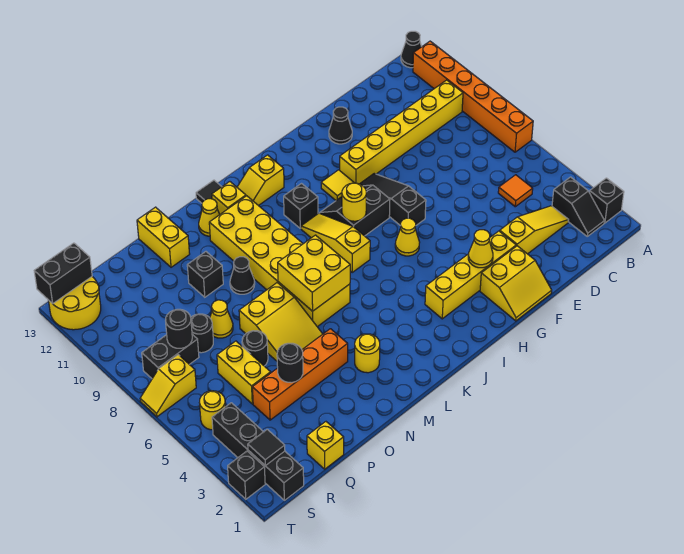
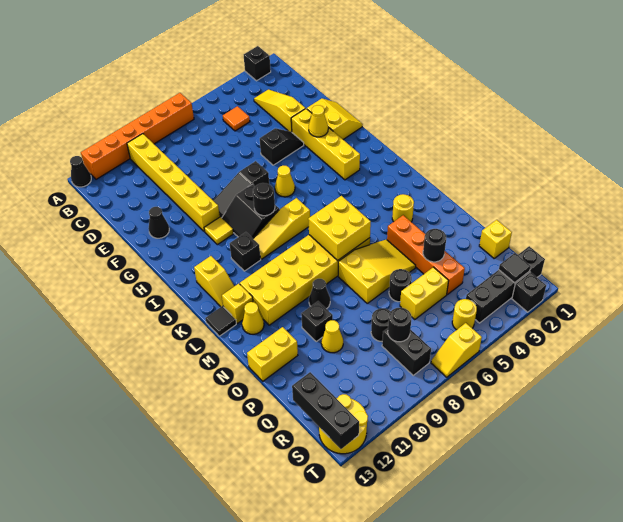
black slope B2:B3 level 1 top 3 -> black slope F4:F5 level 1 top 5
yellow round brick I8 level 2 -> black round brick I8 level 2
yellow cone P8 level 1 -> yellow cone P10 level 1
yellow slope S7:T7 level 1 top S -> yellow slope T6:T7 level 1 top 6
black brick S13:T13 level 2 -> black brick R13:T13 level 2

